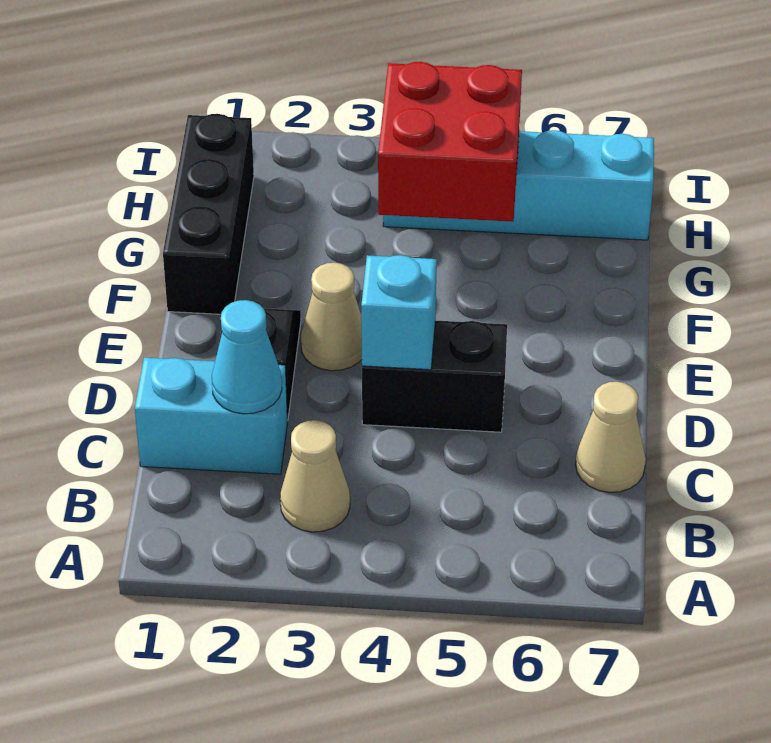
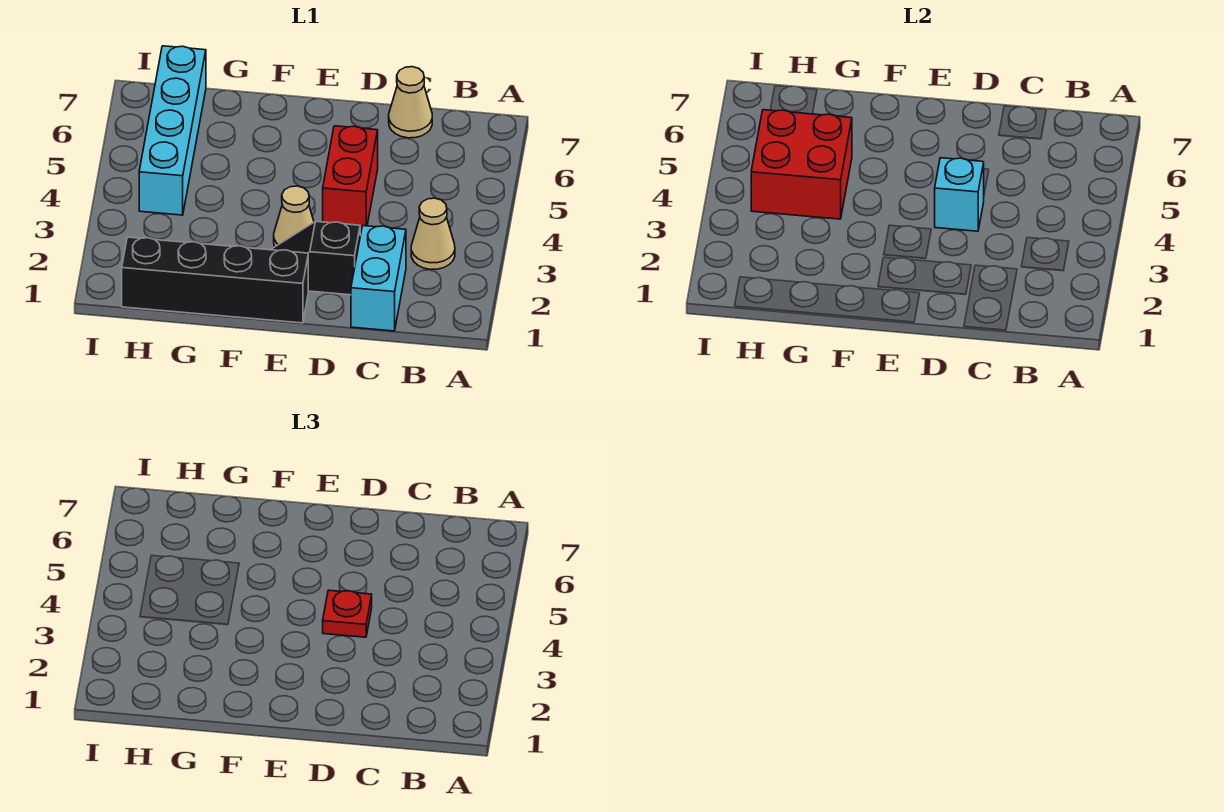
cyan cone C2 level 2 -> none
black brick D4:D5 level 1 -> red brick D4:D5 level 1
none -> red plate D4 level 3
black brick F1:H1 level 1 -> black brick E1:H1 level 1

